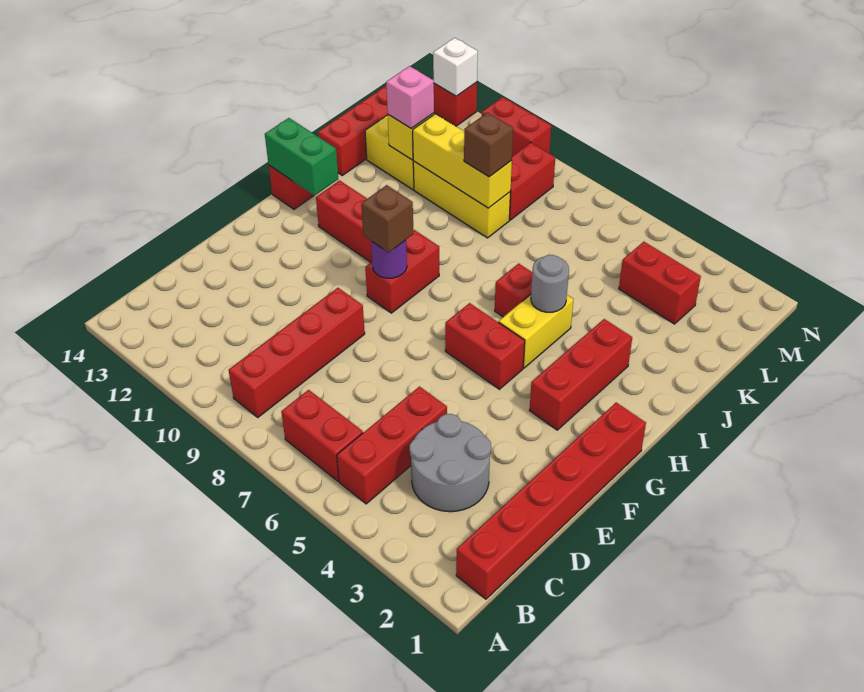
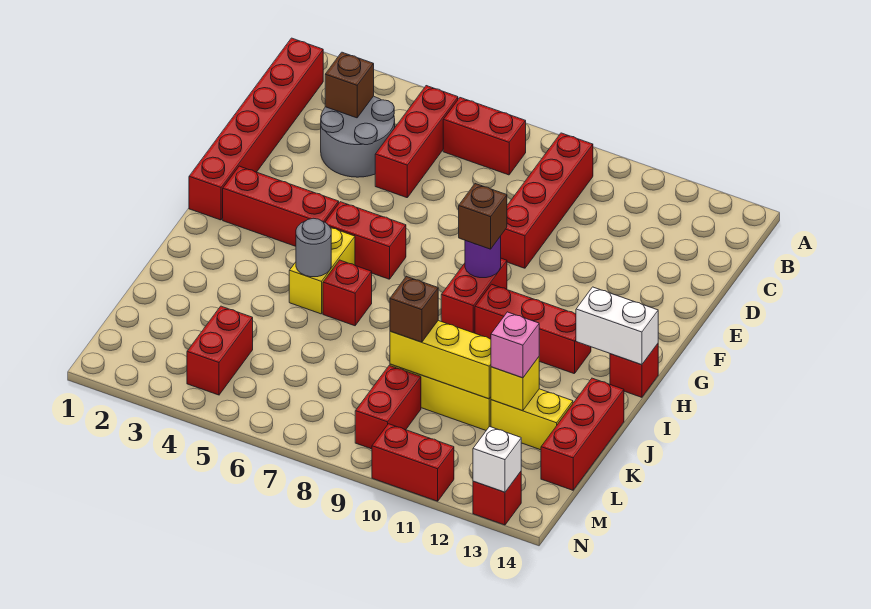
none -> brown brick C3 level 2
red brick G3:I3 level 1 -> red brick G2:G4 level 1
green brick H13:H14 level 2 -> white brick H13:H14 level 2
red brick L3:L4 level 1 -> red brick L4:M4 level 1

